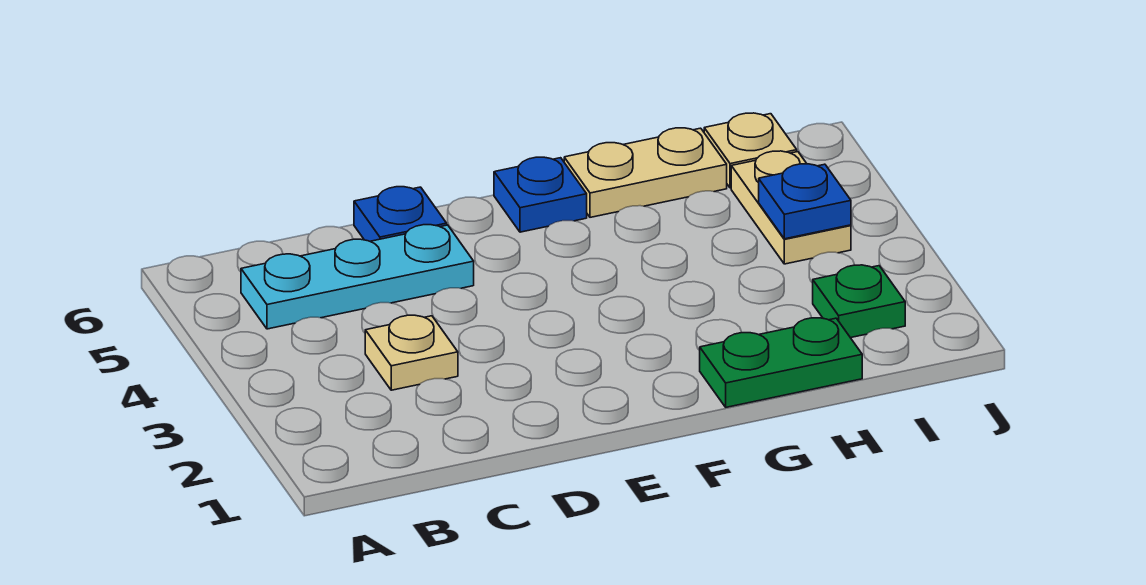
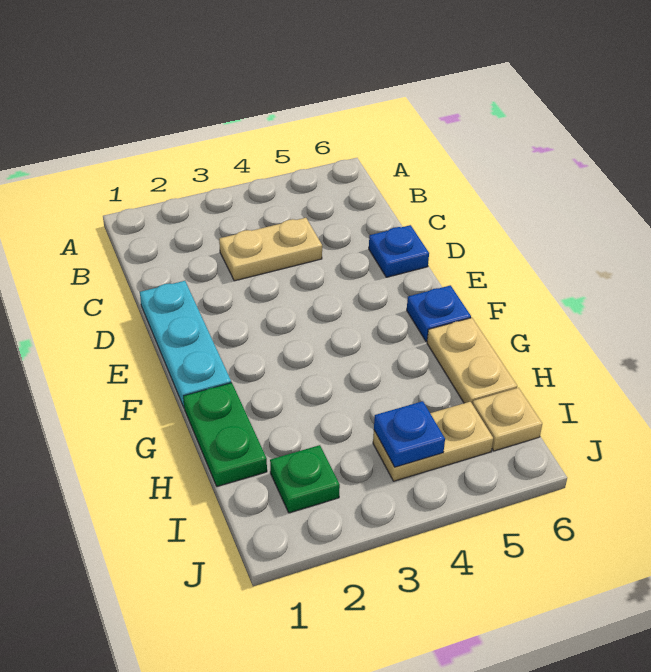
cyan plate B5:D5 level 1 -> cyan plate D1:F1 level 1
tan plate C3 level 1 -> tan plate C3:C4 level 1

